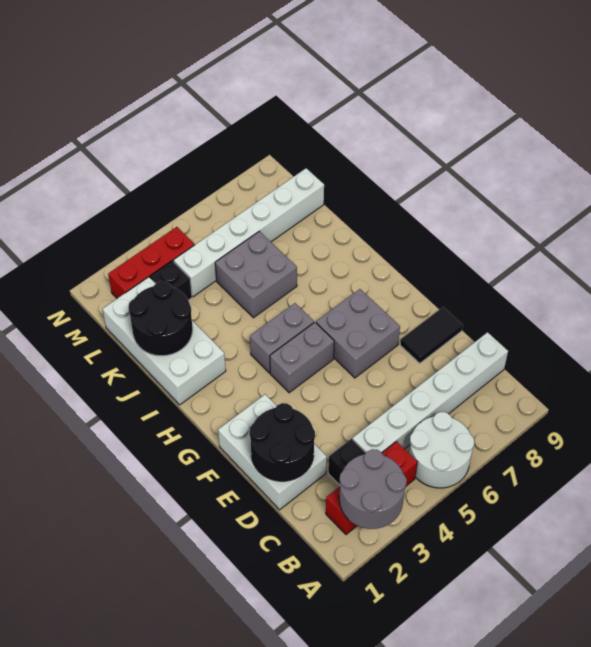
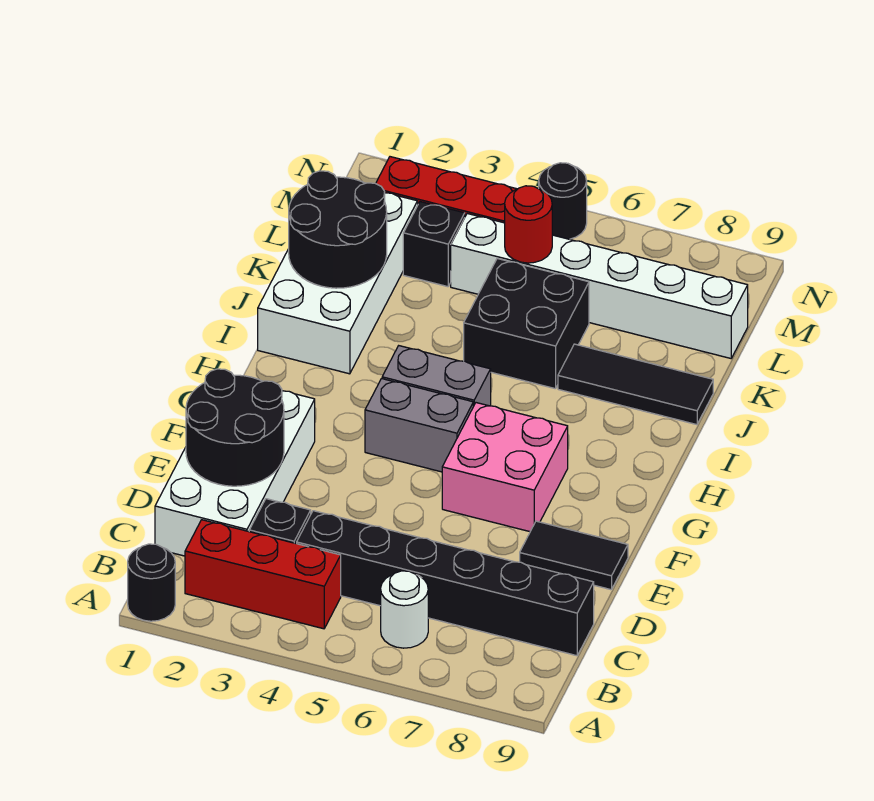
none -> black round brick A1 level 1
grey round brick A2:B3 level 2 -> none
white round brick A5:B6 level 1 -> white round brick B6 level 1
white brick C4:C9 level 1 -> black brick C4:C9 level 1
white brick D1:F2 level 1 -> white brick C1:F2 level 1
grey brick F6:G7 level 1 -> pink brick F6:G7 level 1
grey brick J5:K6 level 1 -> black brick J5:K6 level 1
none -> black tile J7:J9 level 1
none -> red round brick L5 level 2
none -> black round brick N5 level 1

